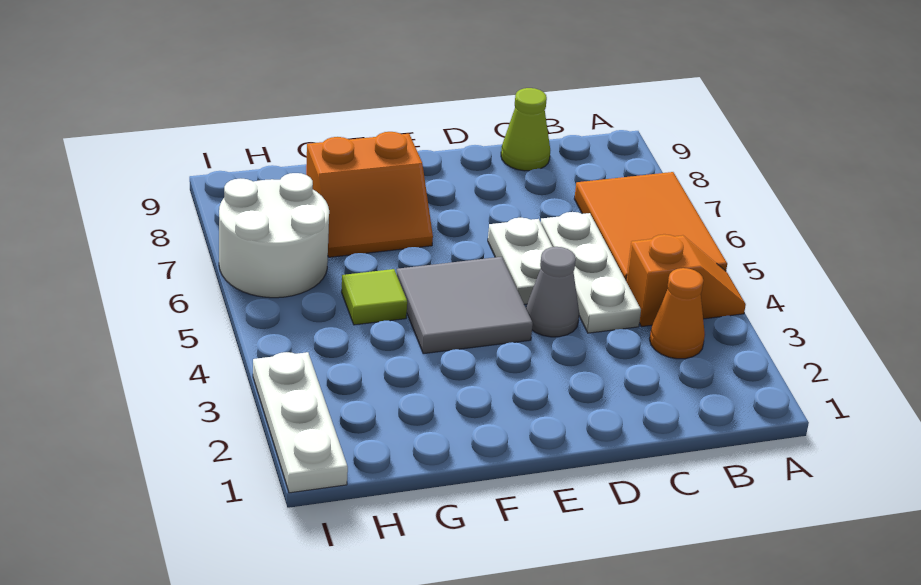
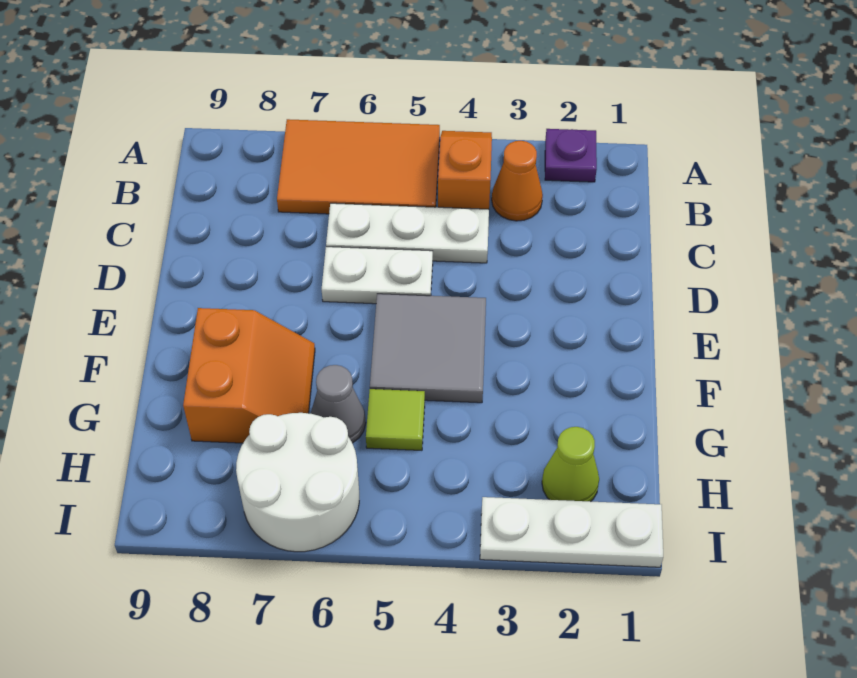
none -> purple plate A2 level 1
lime cone C9 level 1 -> lime cone H2 level 1
grey cone D4 level 1 -> grey cone G6 level 1

